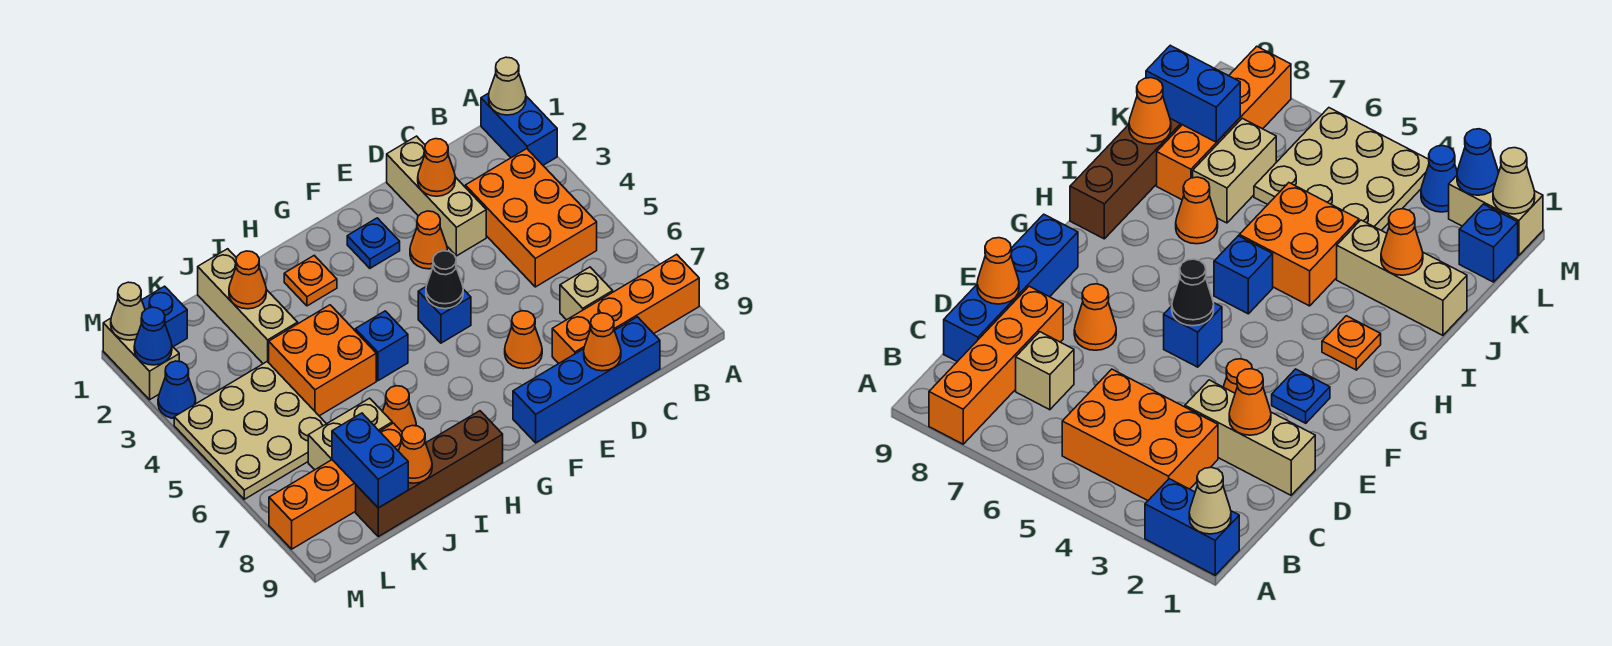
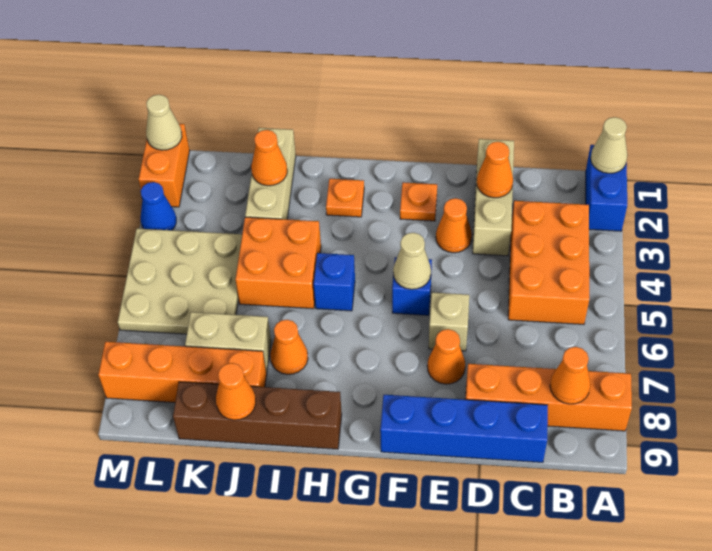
tan brick C7 level 1 -> tan brick E6 level 1
orange cone D9 level 2 -> orange cone B8 level 2
blue plate F2 level 1 -> orange plate F2 level 1
black cone F5 level 2 -> tan cone F5 level 2
blue brick K8:K9 level 2 -> none
blue brick L1 level 1 -> none
tan brick M1:M2 level 1 -> orange brick M1:M2 level 1
blue cone M2 level 2 -> none

